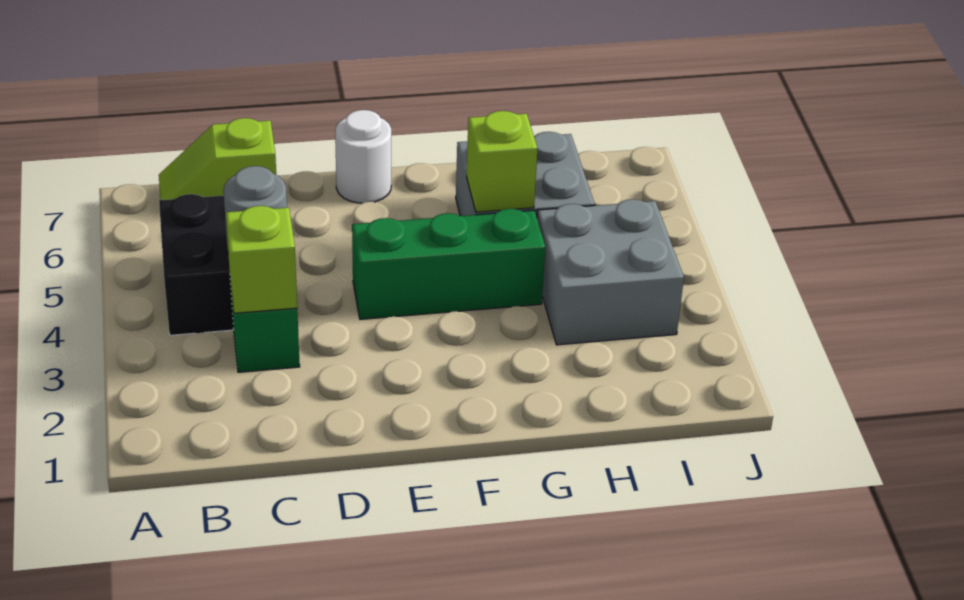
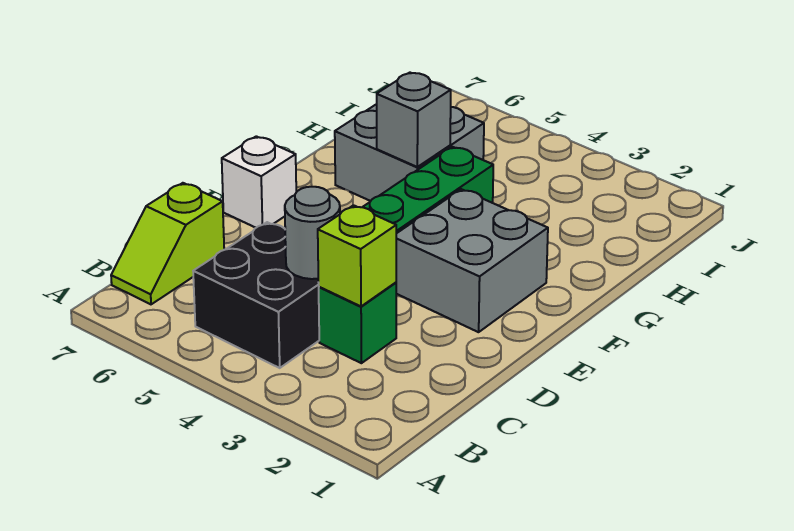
white round brick E7 level 1 -> white brick E7 level 1
lime brick G5 level 2 -> grey brick G5 level 2
grey brick H3:I4 level 1 -> grey brick E2:F3 level 1

